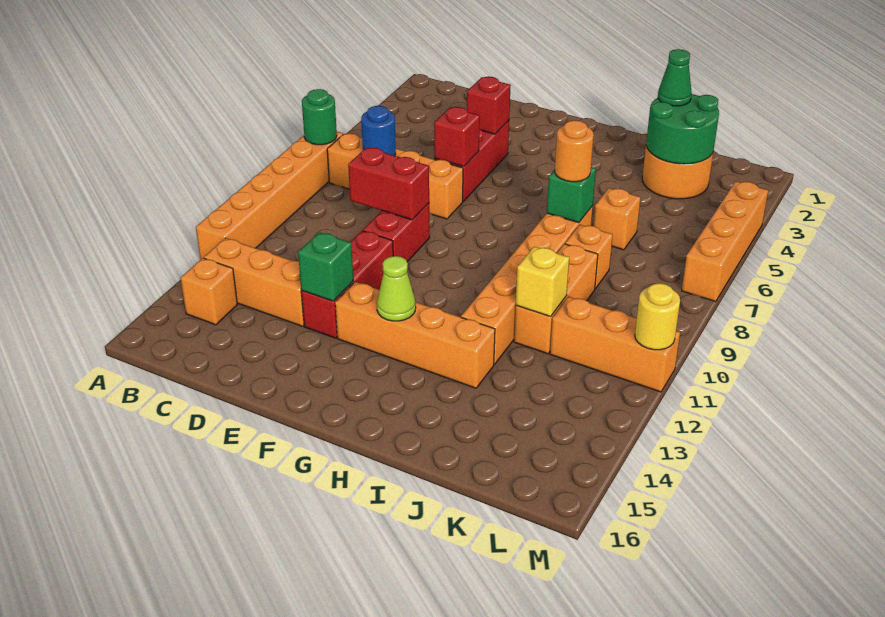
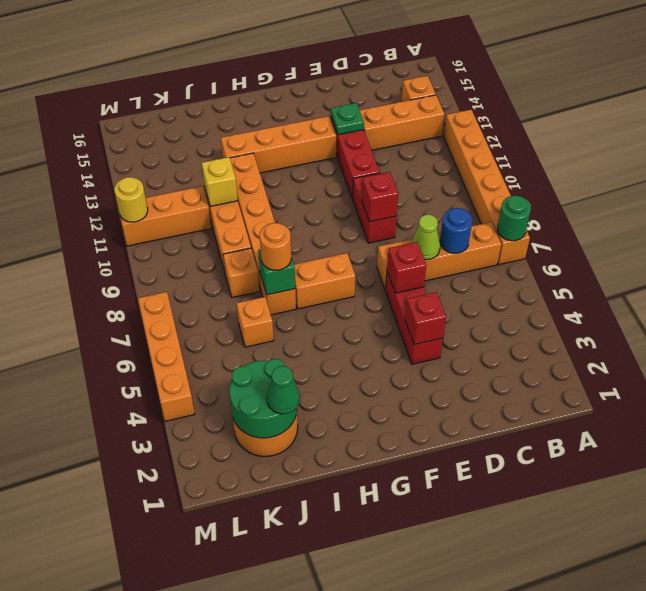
red brick D9:E9 level 2 -> red brick E9 level 2
green brick E13 level 2 -> green plate E13 level 2
none -> orange brick G7:H7 level 1
lime cone G13 level 2 -> lime cone D7 level 2

